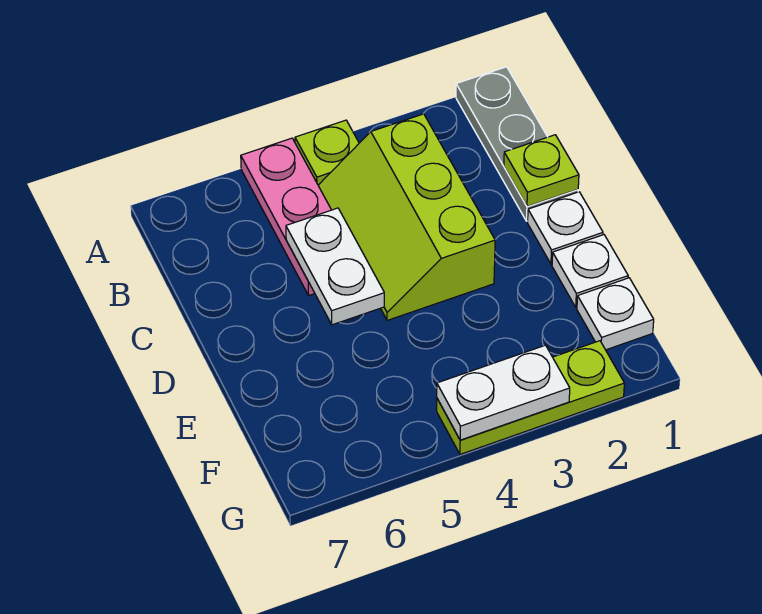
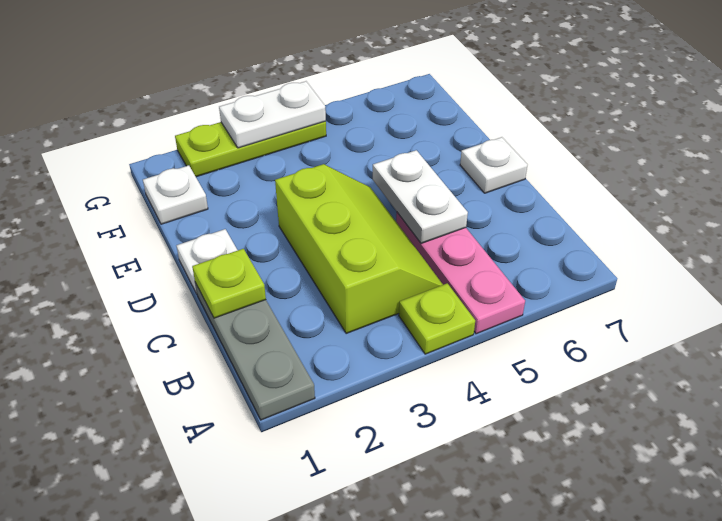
white plate E1 level 1 -> white plate D7 level 1

